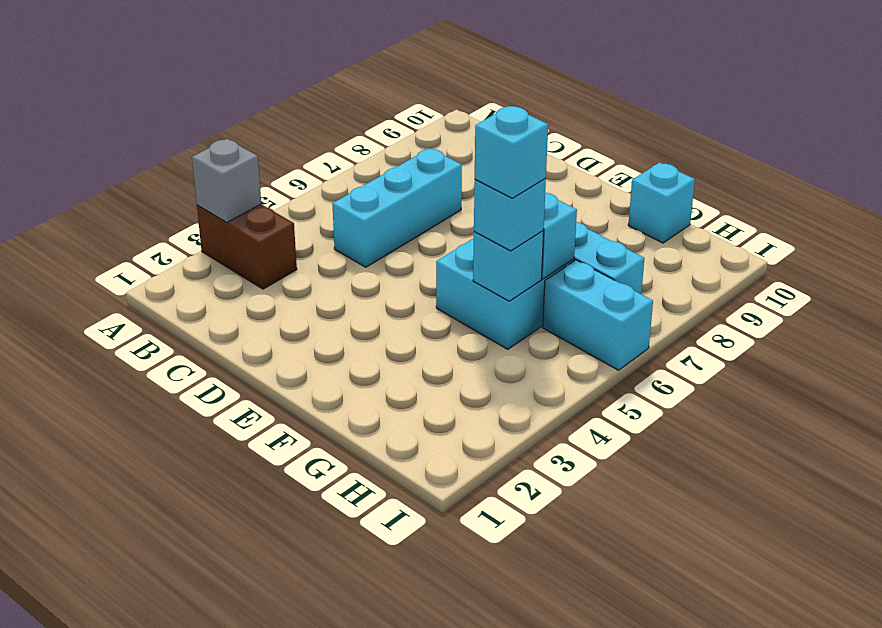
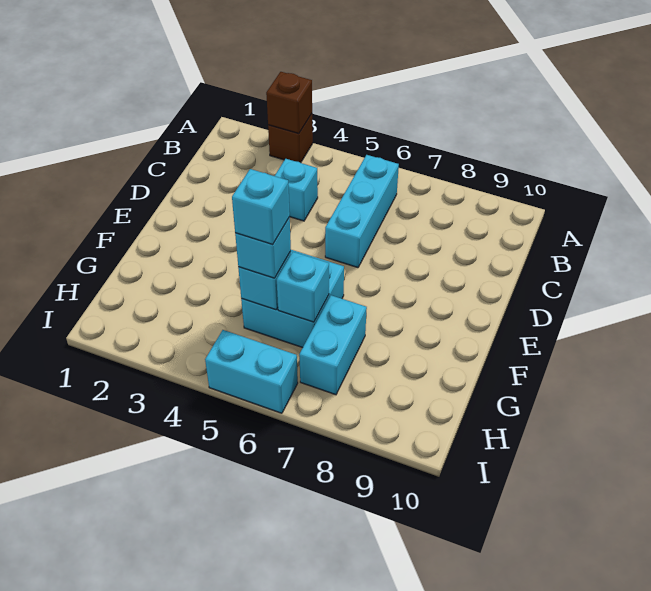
brown brick A3:B3 level 1 -> brown brick A3 level 1
grey brick A3 level 2 -> brown brick A3 level 2
cyan brick C5:C7 level 1 -> cyan brick B6:D6 level 1
cyan brick G10 level 1 -> cyan brick C4 level 1
cyan brick H6:I6 level 1 -> cyan brick I5:I6 level 1

